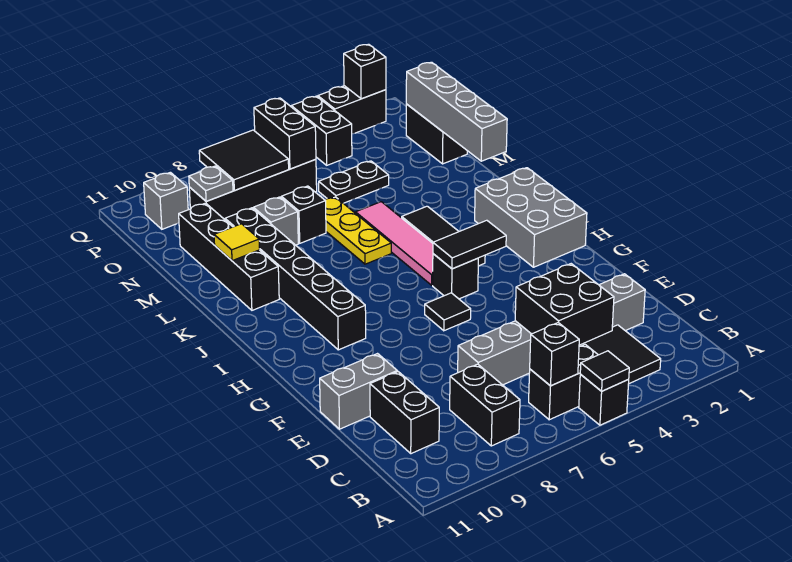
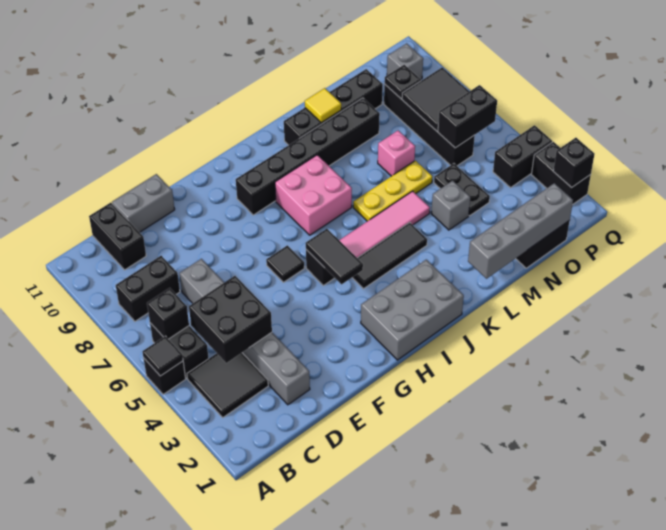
black brick C10:D10 level 1 -> black brick C10:C11 level 1
grey brick E10:E11 level 1 -> grey brick D11:E11 level 1
none -> pink brick I7:J8 level 1
black brick M7 level 1 -> pink brick M7 level 1
grey brick M8 level 1 -> grey brick M4 level 1
grey plate O9 level 2 -> black plate O9 level 2

